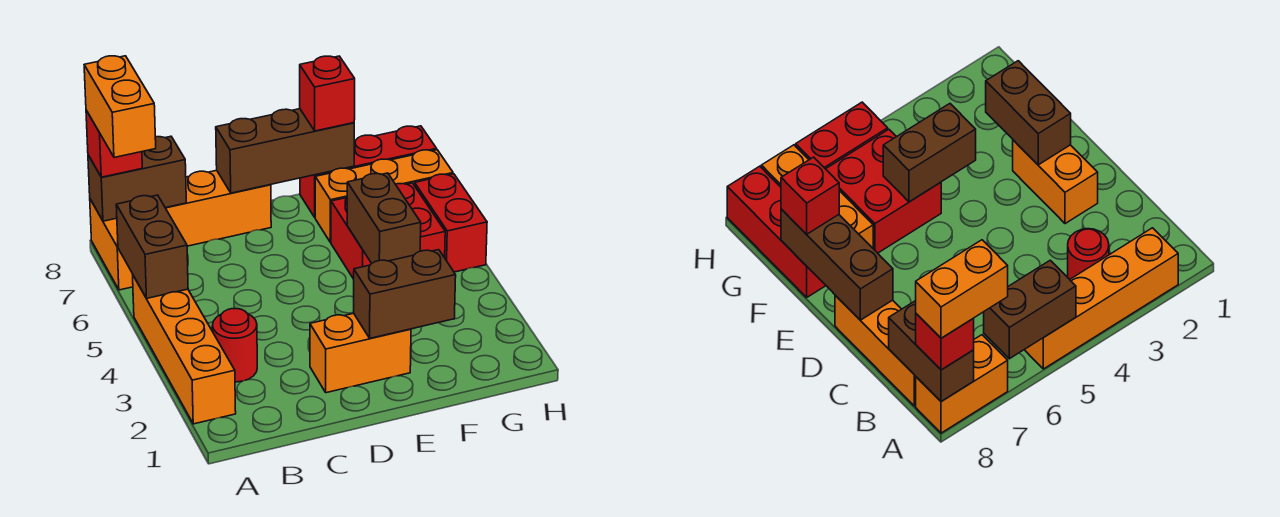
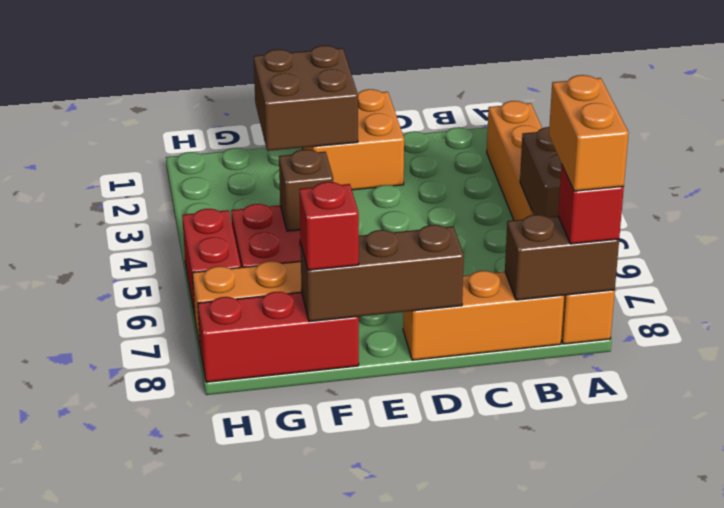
red round brick B3 level 1 -> none
orange brick D2:E2 level 1 -> orange brick D1:E2 level 1
brown brick E2:F2 level 2 -> brown brick E1:F2 level 2
brown brick F4:F5 level 2 -> brown brick F5 level 2

